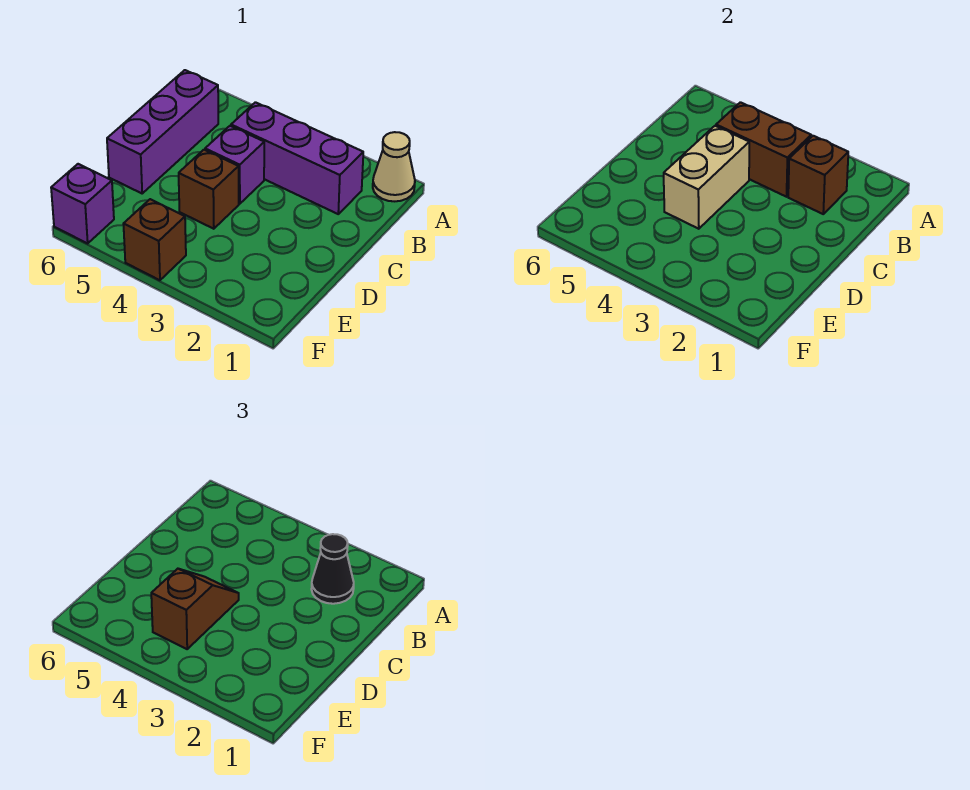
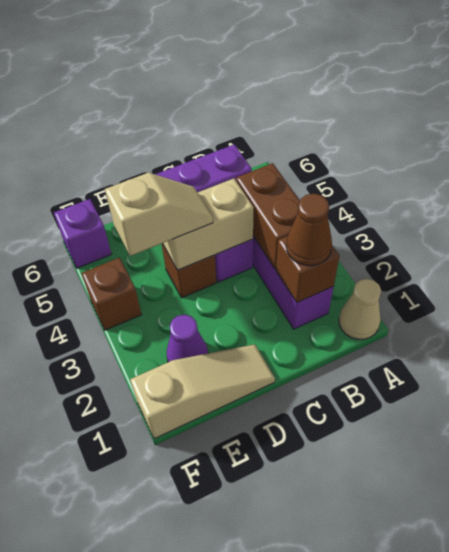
black cone B2 level 3 -> brown cone B2 level 3
none -> tan slope D1:F1 level 1 top F
brown slope D4:E4 level 3 top E -> tan slope D4:E4 level 3 top E
none -> purple cone E2 level 1

